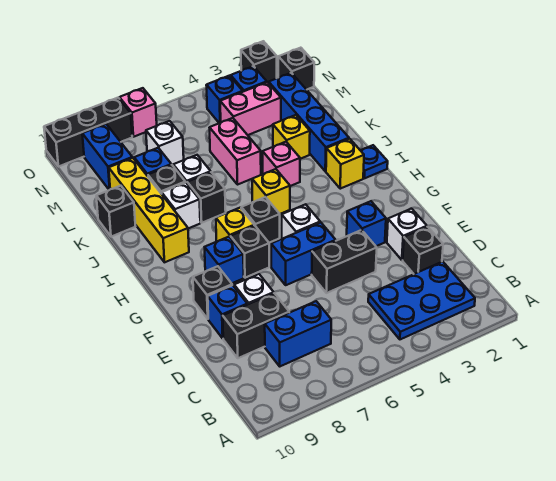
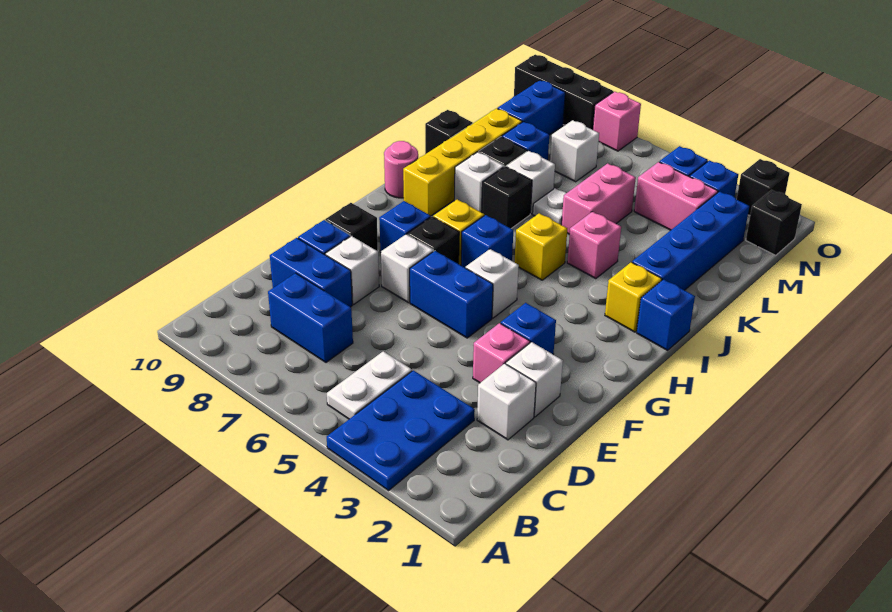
blue plate B2:C4 level 1 -> blue plate A3:C4 level 1
none -> white plate B5:C5 level 1
black brick D2 level 1 -> white brick D2 level 1
black brick D8:D9 level 1 -> blue brick D8:D9 level 1
none -> pink brick E3 level 1
black brick E4:E5 level 1 -> none
none -> white brick F7 level 1
black brick H6 level 1 -> blue brick H6 level 1
blue plate I1 level 1 -> blue brick I1 level 1
none -> pink round brick I10 level 1
yellow brick K3 level 1 -> none
none -> white plate K6 level 1

